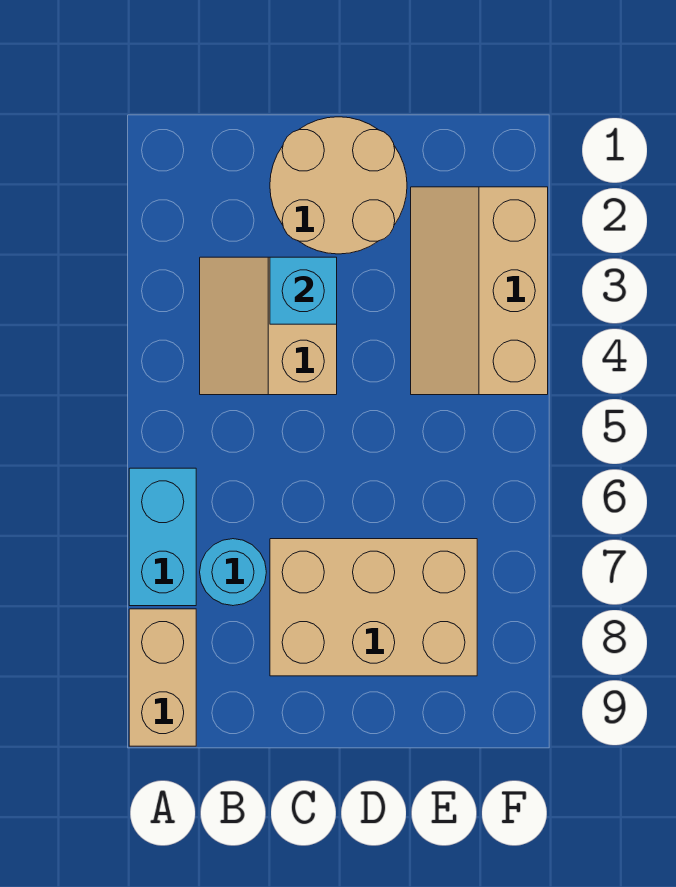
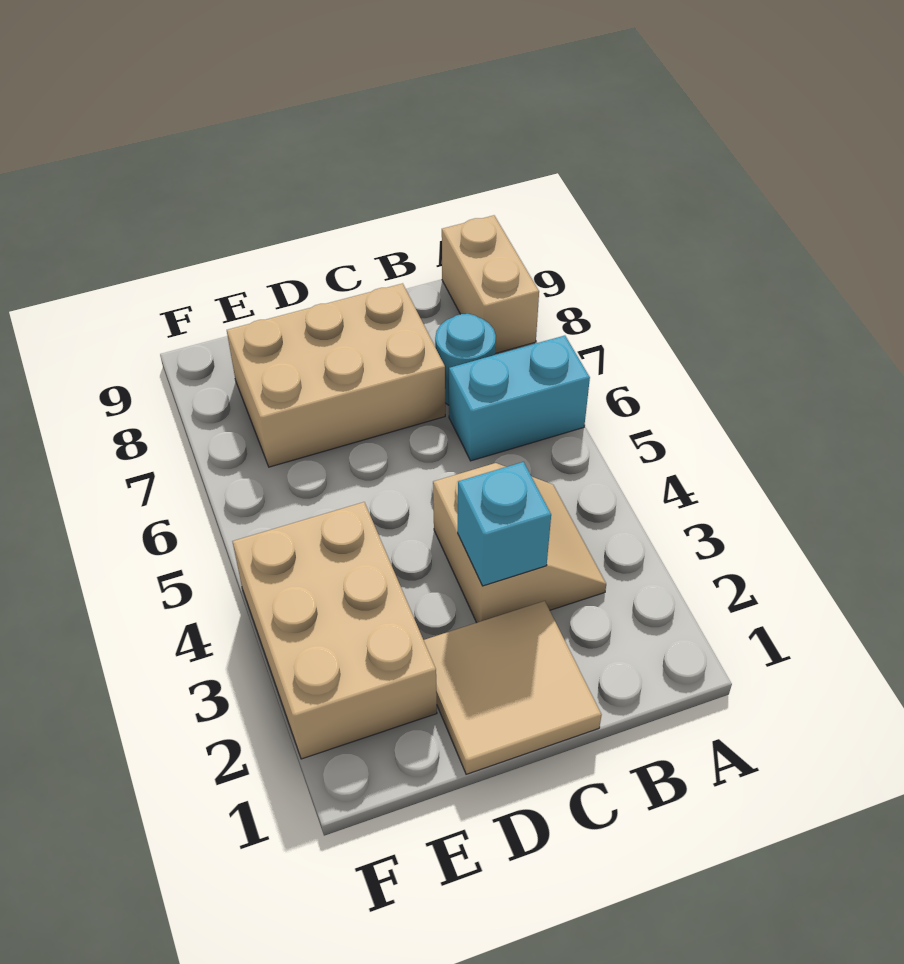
cyan brick A6:A7 level 1 -> cyan brick A6:B6 level 1
tan round brick C1:D2 level 1 -> tan tile C1:D2 level 1
tan slope E2:F4 level 1 top F -> tan brick E2:F4 level 1

